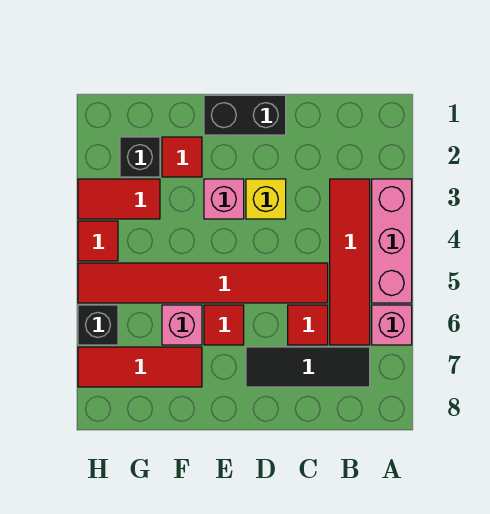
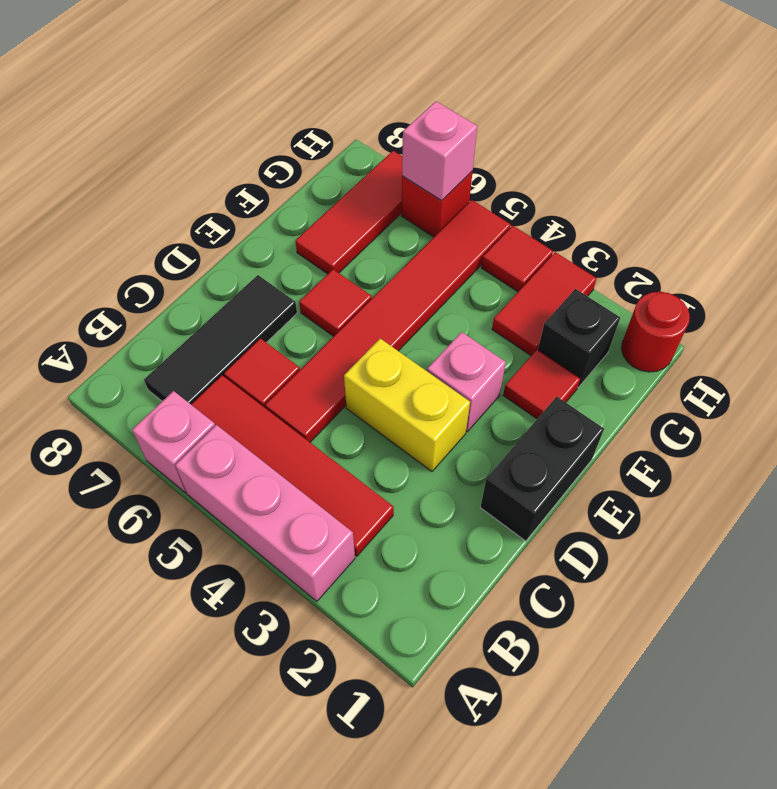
yellow brick D3 level 1 -> yellow brick D3:D4 level 1
pink brick F6 level 1 -> pink brick H6 level 2
none -> red round brick H1 level 1
black brick H6 level 1 -> red brick H6 level 1

